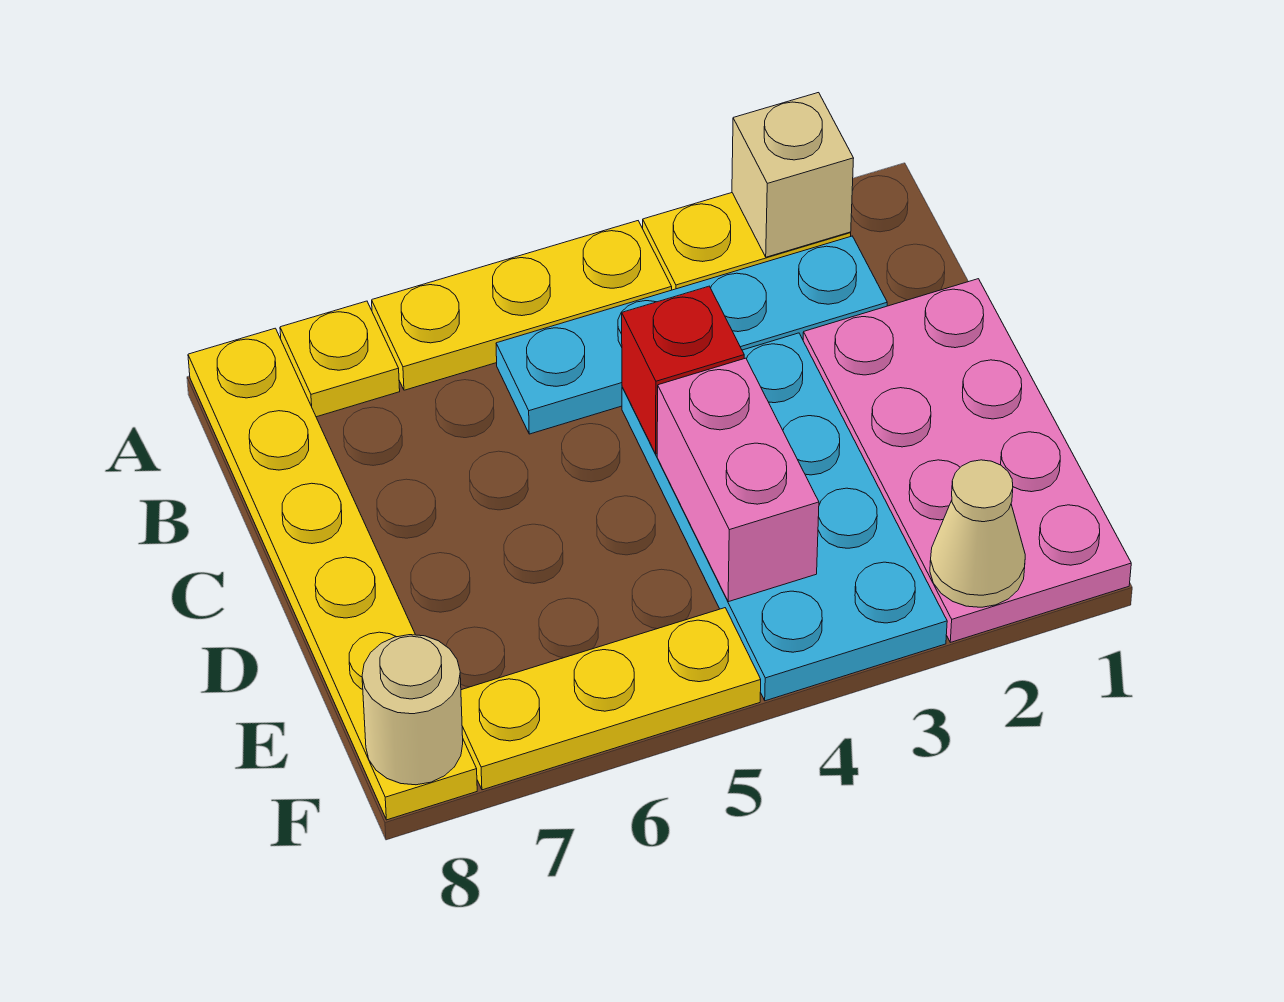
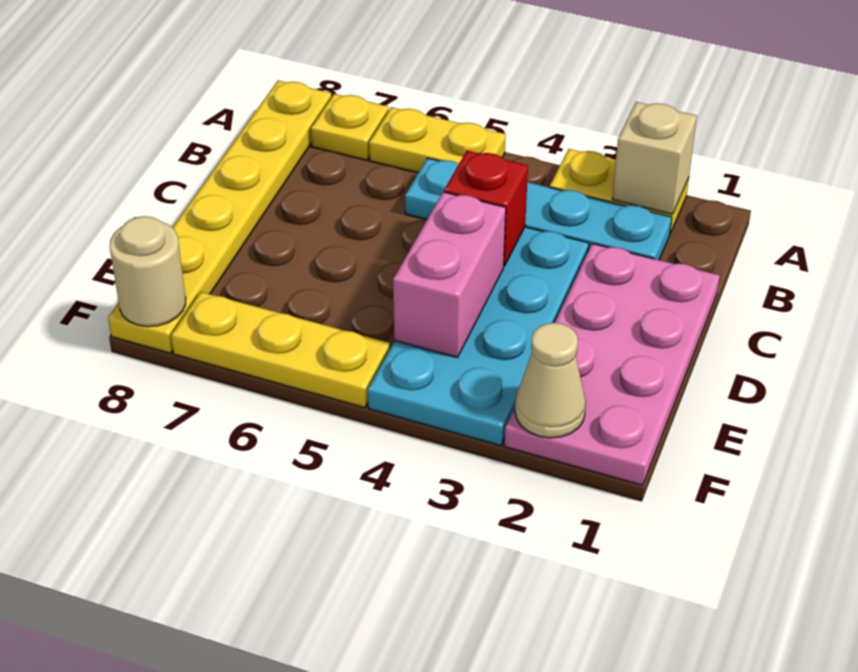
yellow plate A4:A6 level 1 -> yellow plate A5:A6 level 1

